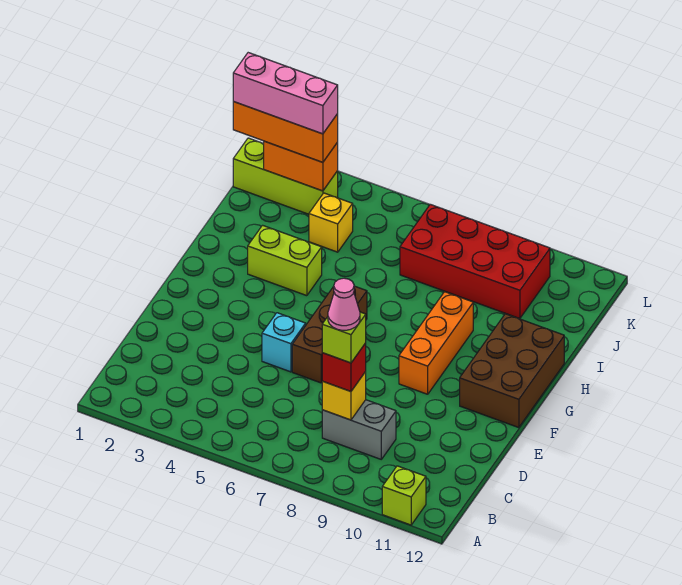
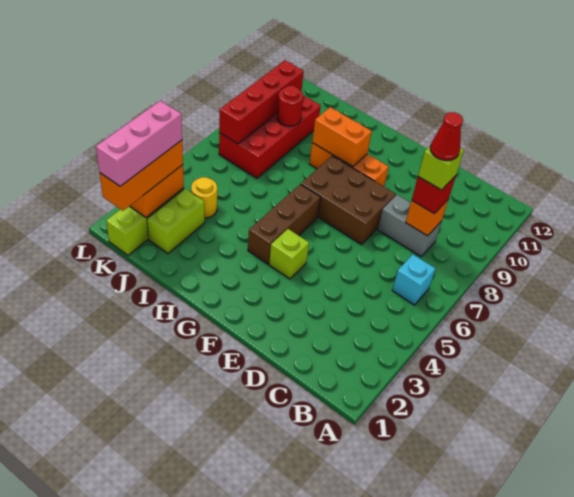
lime brick A11 level 1 -> lime brick F4 level 1
grey brick C8:C9 level 1 -> grey brick C8:D8 level 1
yellow brick C8 level 2 -> orange brick C8 level 2
pink cone C8 level 5 -> red cone C8 level 5
cyan brick E5 level 1 -> cyan brick B6 level 1
brown brick E6:G6 level 1 -> brown brick G4:G6 level 1
brown brick F11:H12 level 1 -> brown brick E7:G8 level 1
none -> orange brick G9:H9 level 2
lime brick H3:H4 level 1 -> lime brick J2:J3 level 1
yellow brick J4 level 1 -> yellow round brick J4 level 1
none -> red round brick J9 level 2
none -> red brick K7:K10 level 2

